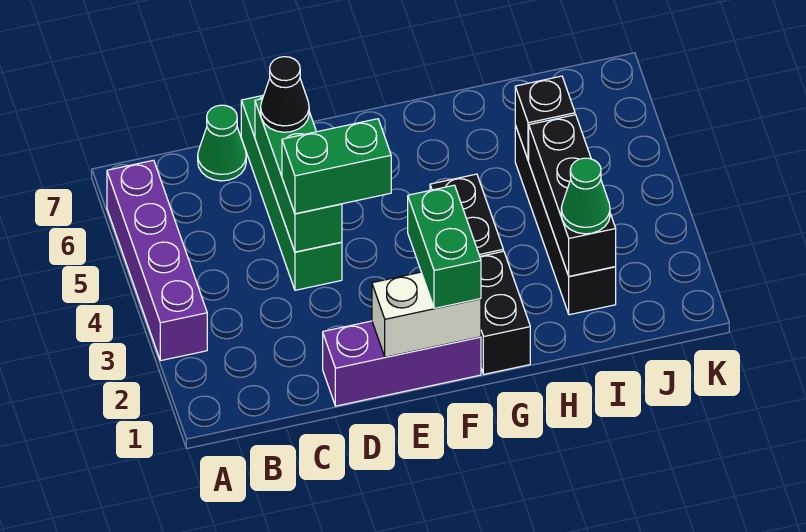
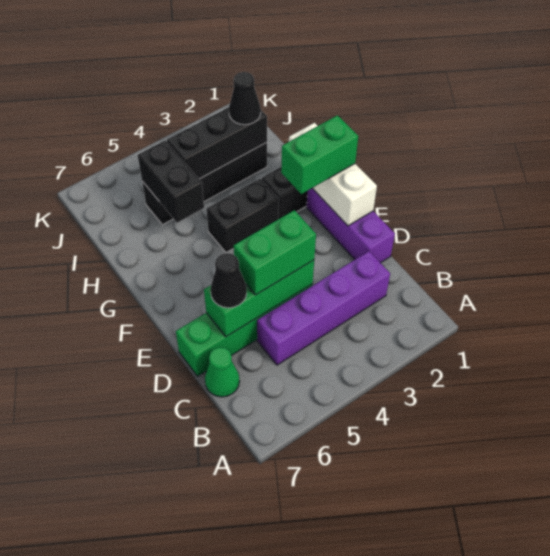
purple brick A3:A6 level 1 -> purple brick C2:C5 level 1
green brick D4:E4 level 3 -> green brick D4:D5 level 3
white brick E1:F1 level 2 -> white brick E1:G1 level 2
green cone I2 level 3 -> black cone I2 level 3
black brick I5 level 2 -> black brick H5:I5 level 2

